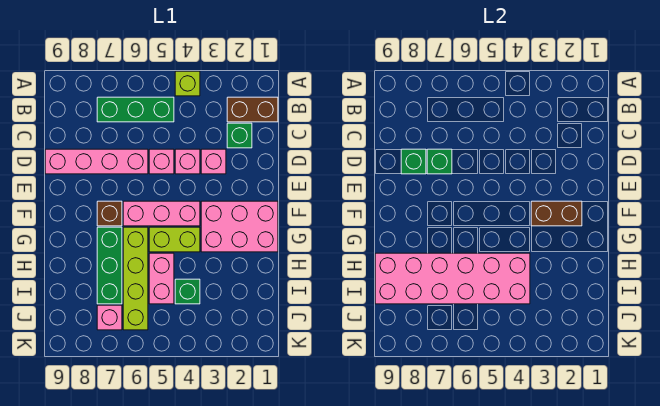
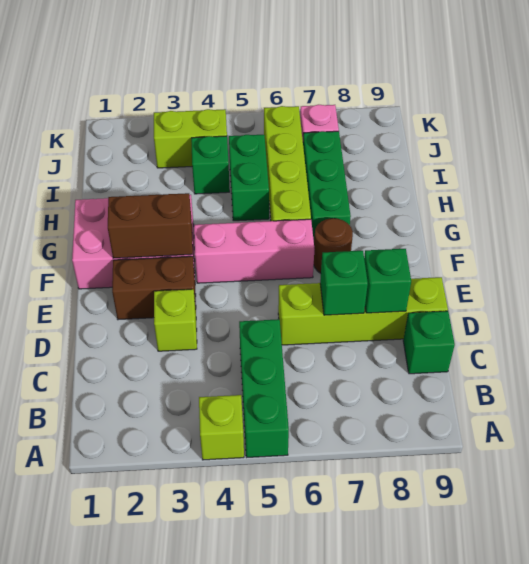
brown brick B1:B2 level 1 -> brown brick E2:E3 level 1
green brick B5:B7 level 1 -> green brick A5:C5 level 1
green brick C2 level 1 -> green brick C9 level 1
pink brick D3 level 1 -> lime brick D3 level 1
pink brick D4 level 1 -> none
pink brick D5 level 1 -> none
pink brick D6:D9 level 1 -> lime brick D6:D9 level 1
brown brick F7 level 1 -> brown round brick F7 level 1
lime brick G4:G5 level 1 -> lime brick J3:J4 level 1
pink brick H4:I9 level 2 -> none
pink brick H5:I5 level 1 -> green brick H5:I5 level 1

